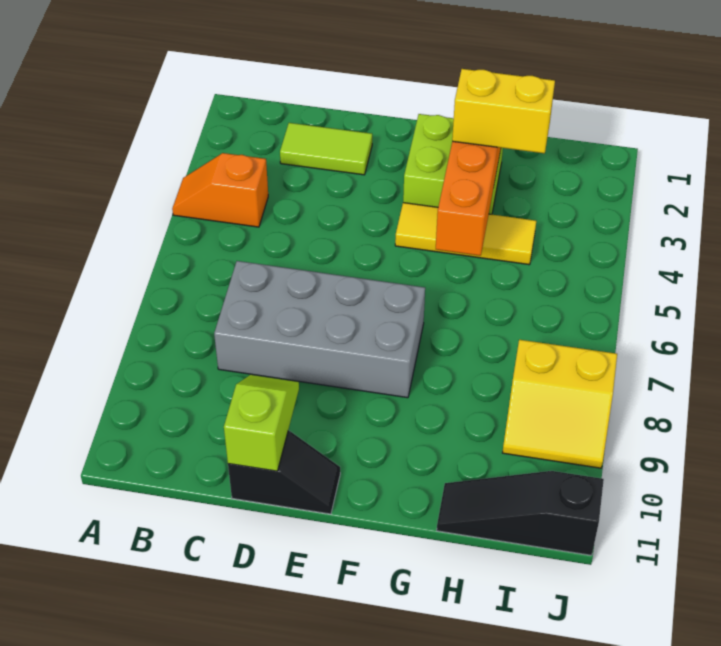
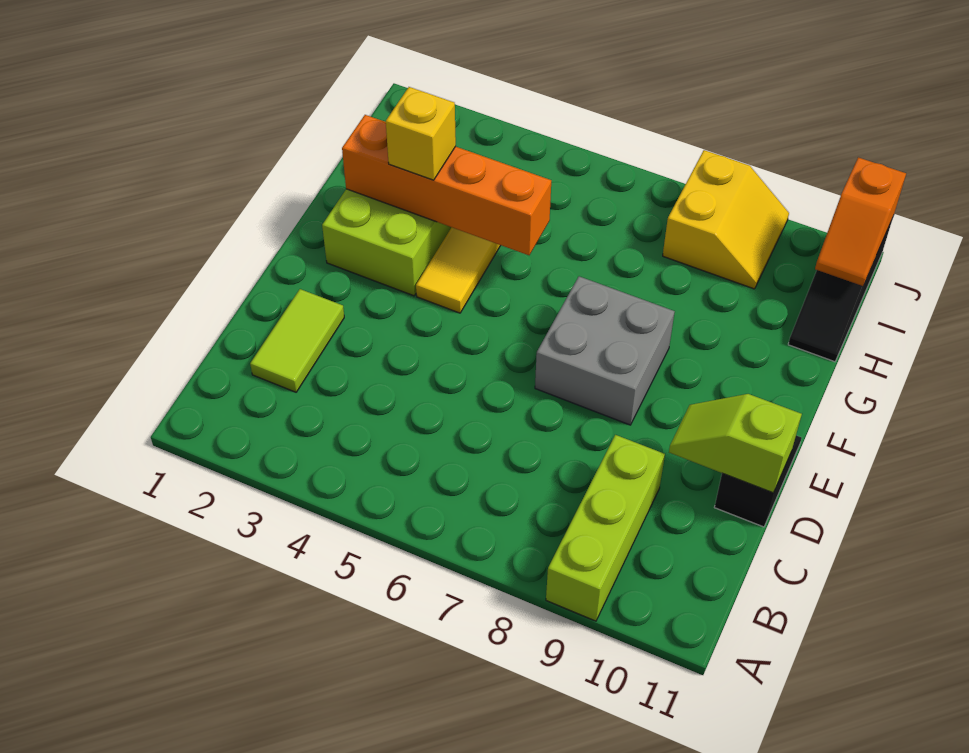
orange slope A4:B4 level 1 top B -> orange slope I11:J11 level 2 top J
none -> lime brick A9:C9 level 1
grey brick C7:F8 level 1 -> grey brick E7:F8 level 1
yellow brick G3:H3 level 3 -> yellow brick G3 level 3

